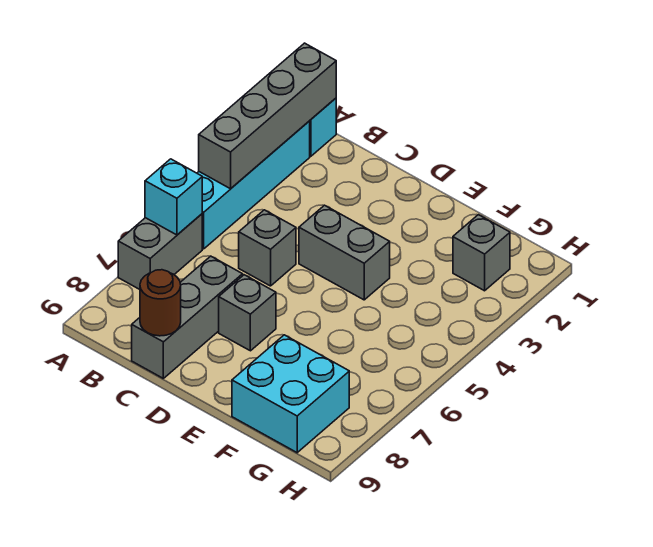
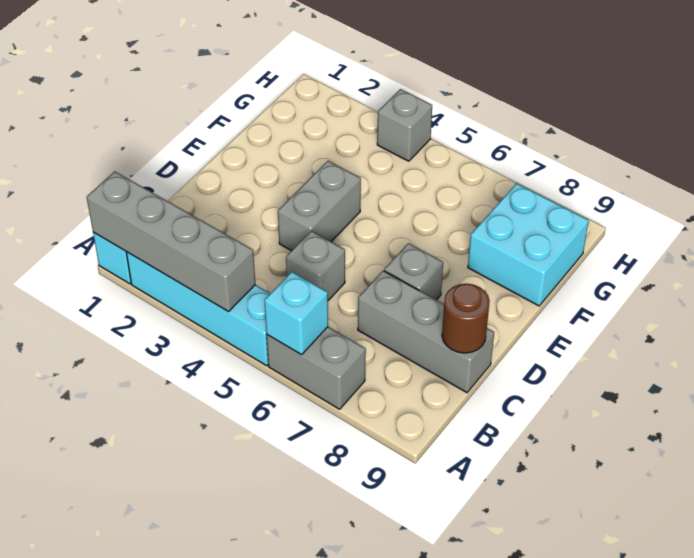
grey brick G2 level 1 -> grey brick H4 level 1

